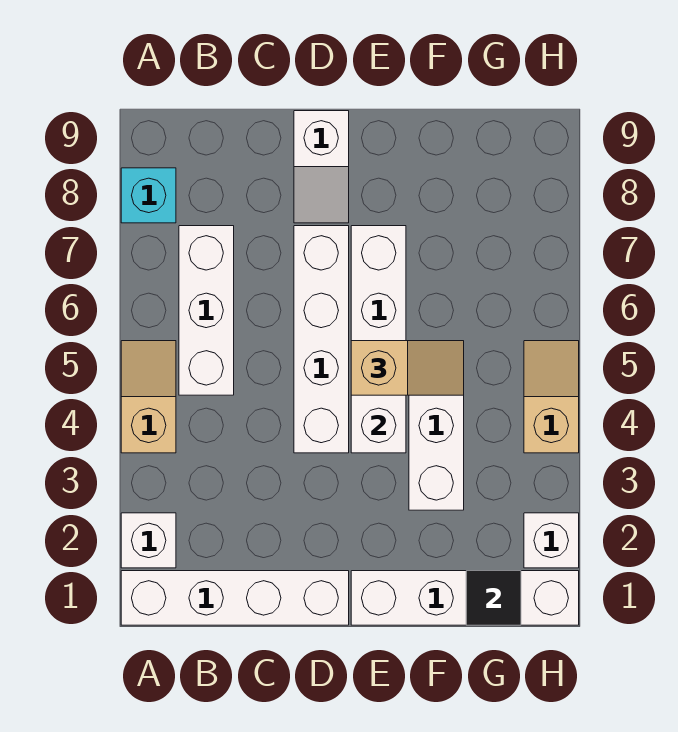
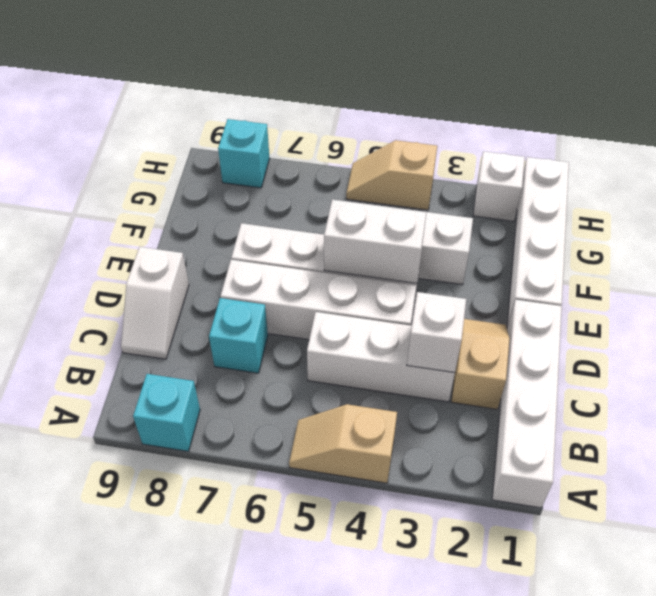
white brick A2 level 1 -> white brick C3 level 2
white brick B5:B7 level 1 -> white brick C3:C5 level 1
none -> cyan brick C7 level 1
white slope D8:D9 level 1 top 9 -> white slope C9:D9 level 1 top D
tan slope E5:F5 level 3 top E -> tan slope C2:D2 level 1 top C
black tile G1 level 2 -> none
none -> cyan brick H8 level 1

